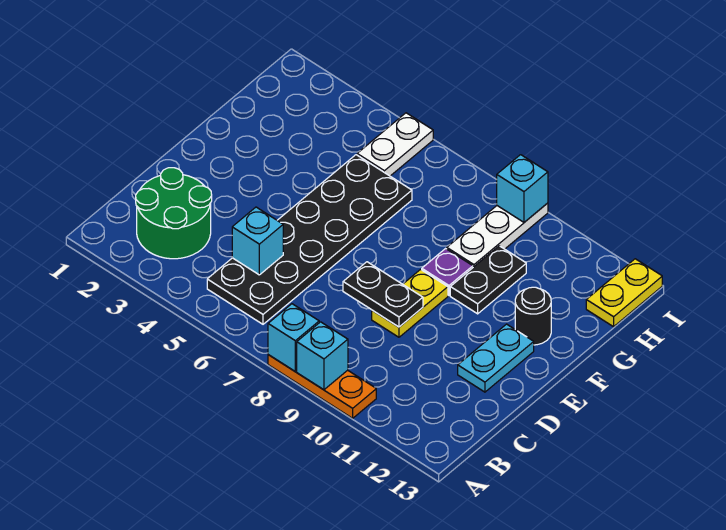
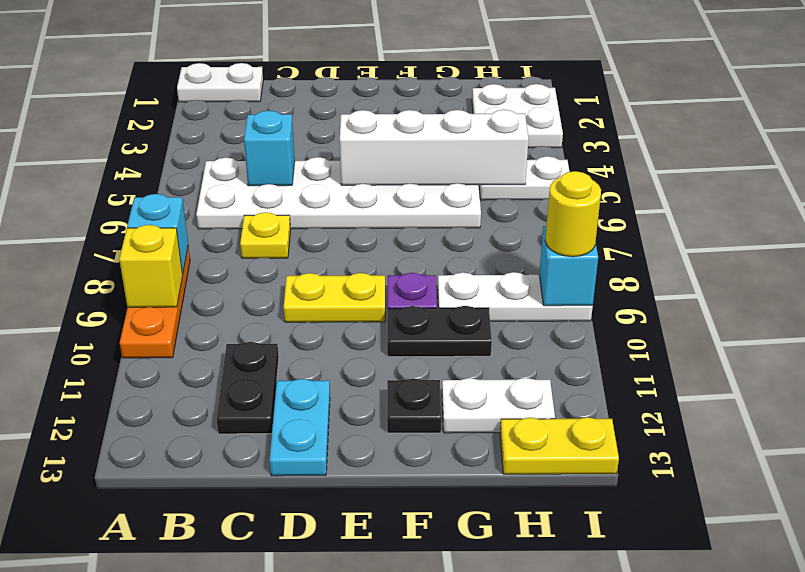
none -> white plate A1:B1 level 1
cyan brick A9 level 2 -> yellow brick A9 level 2
green round brick B2:C3 level 1 -> none
black plate B5:G6 level 1 -> white plate B5:G6 level 1
none -> yellow plate C7 level 1
black plate D8:D9 level 2 -> black plate C11:C12 level 1
cyan plate D12:E12 level 1 -> cyan plate D12:D13 level 1
none -> white brick E5:H5 level 2
black round brick F12 level 1 -> black plate F12 level 1
none -> white plate G12:H12 level 1
none -> white plate H2:I3 level 1
none -> yellow round brick I9 level 3

